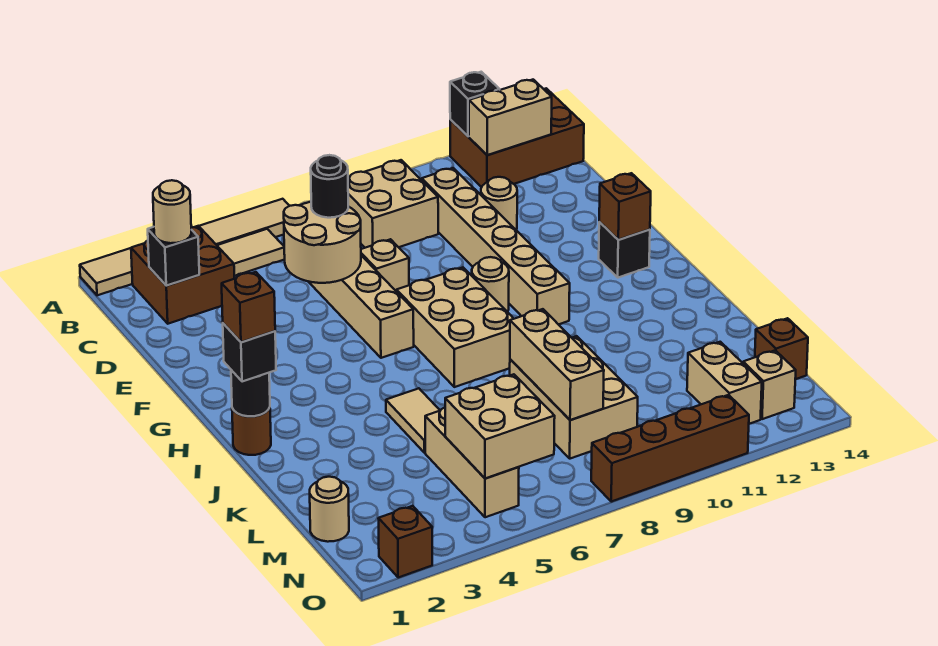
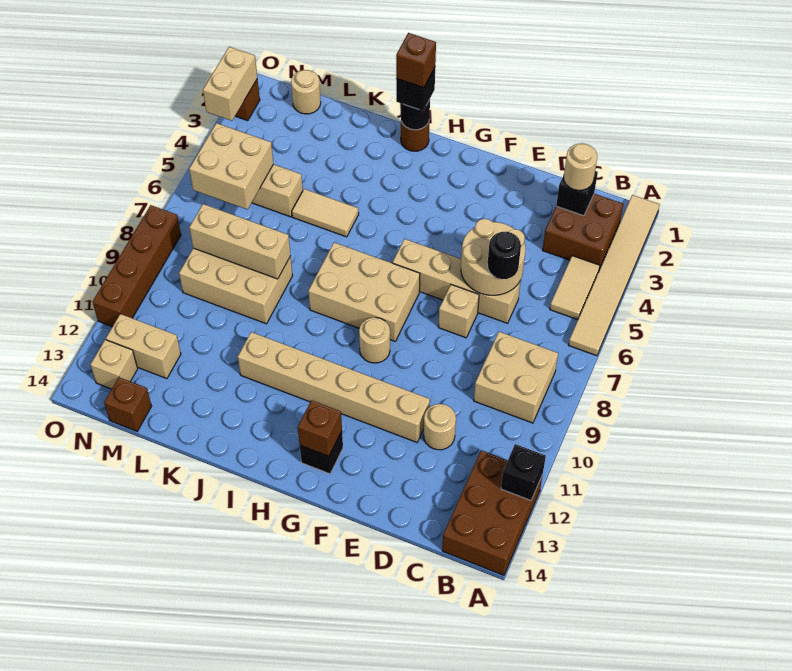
tan brick B12:B13 level 2 -> tan brick O2:O3 level 2
tan brick C10:H10 level 1 -> tan brick E11:J11 level 1

